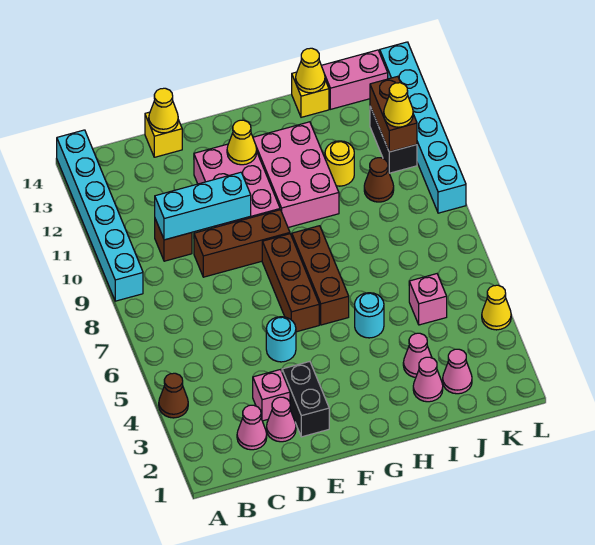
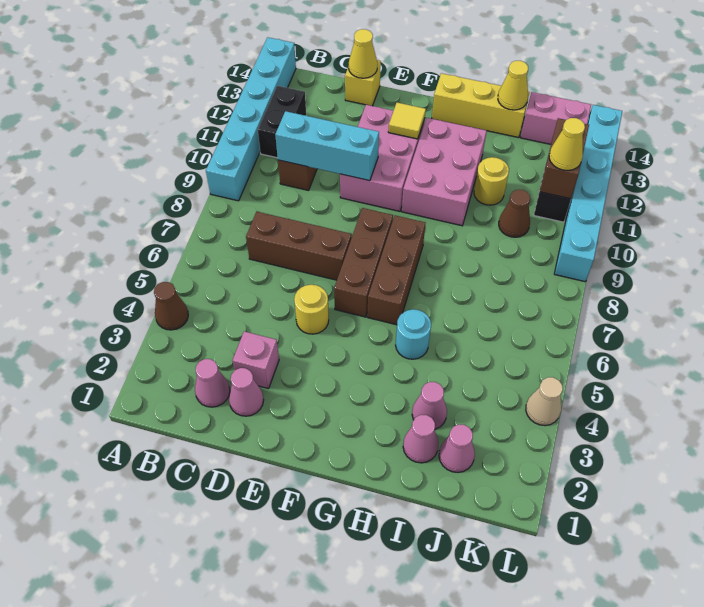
brown brick D9:F9 level 1 -> brown brick C7:E7 level 1
black brick E2:E3 level 1 -> black brick B11:B12 level 1
cyan round brick E5 level 1 -> yellow round brick E5 level 1
yellow cone F12 level 2 -> yellow tile F12 level 2
yellow brick I14 level 1 -> yellow brick G14:I14 level 1
pink brick J5 level 1 -> none
yellow cone L4 level 1 -> tan cone L4 level 1

